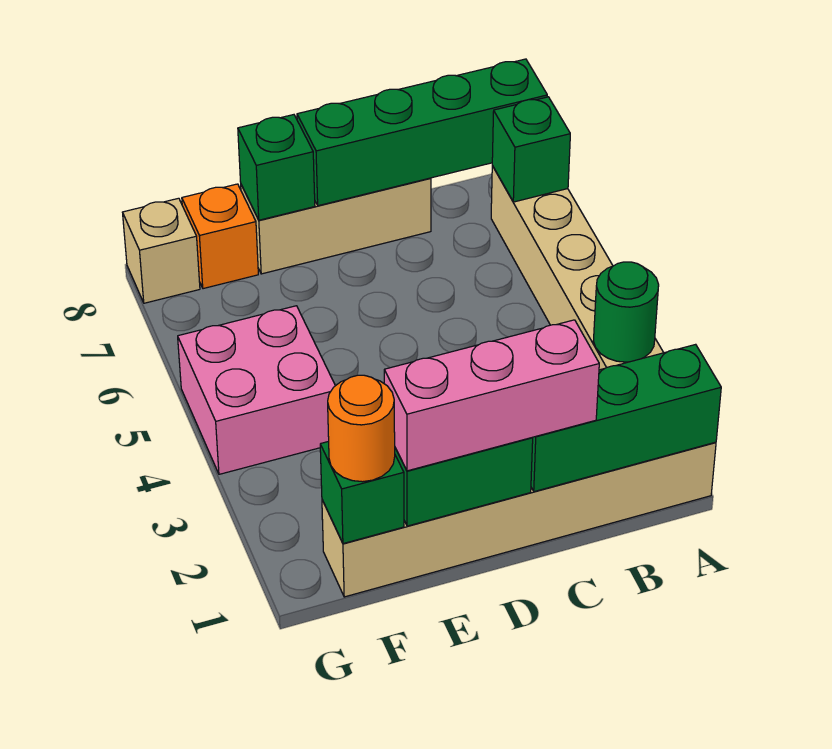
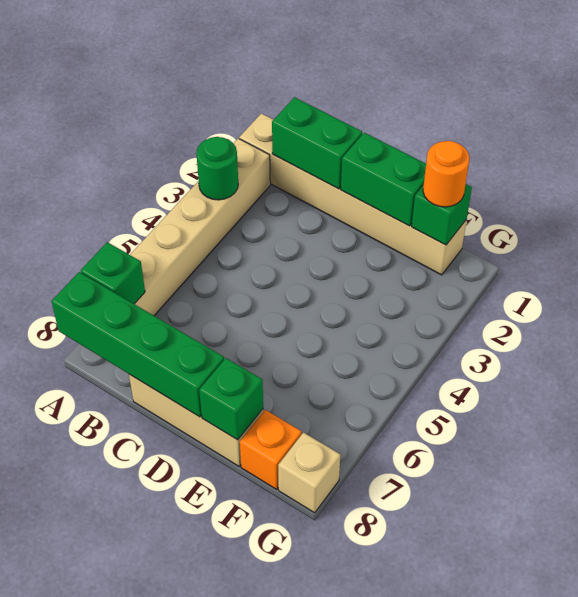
green brick A1:C1 level 2 -> green brick B1:C1 level 2
pink brick C1:E1 level 3 -> none
pink brick F4:G5 level 1 -> none

